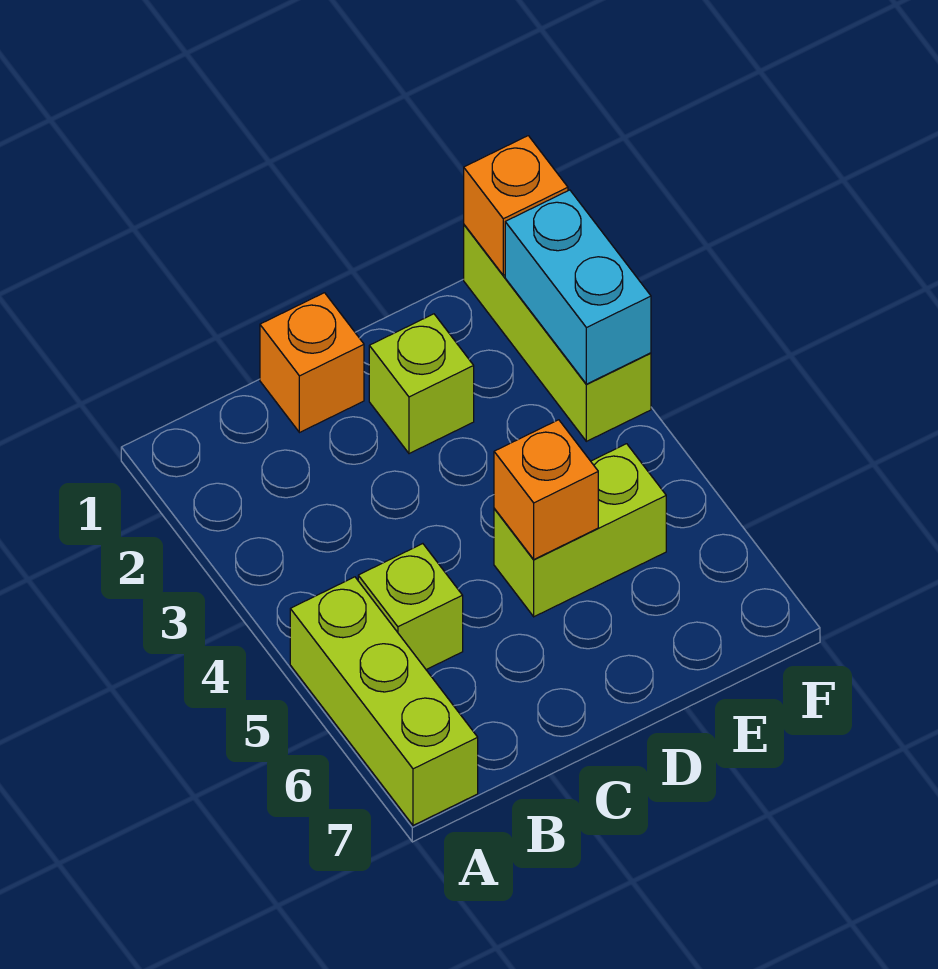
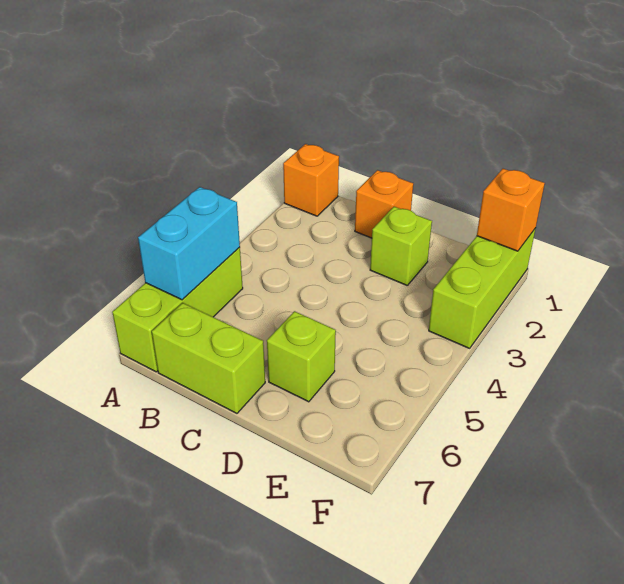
lime brick B5 level 1 -> lime brick D6 level 1
lime brick D5:E5 level 1 -> lime brick B7:C7 level 1
orange brick D5 level 2 -> orange brick A1 level 1
cyan brick F2:F3 level 2 -> cyan brick A5:A6 level 2

